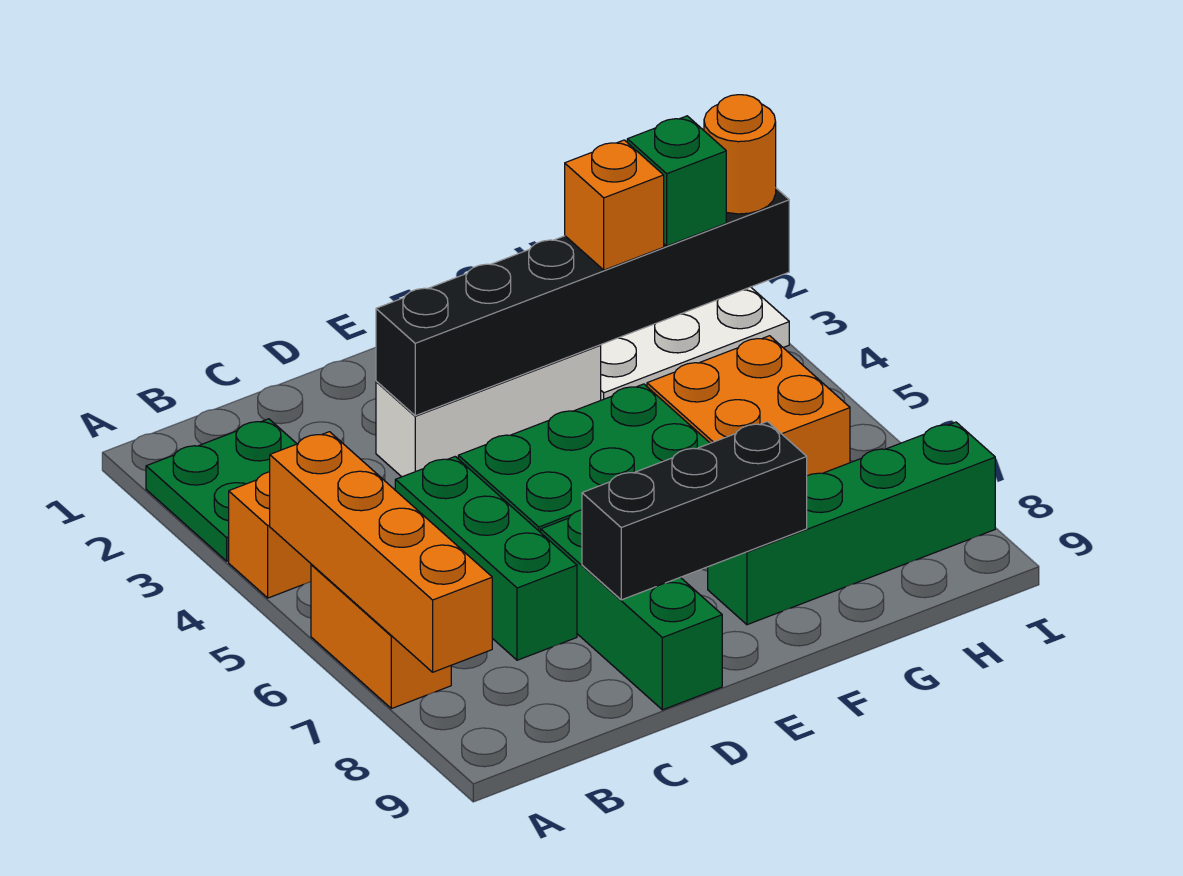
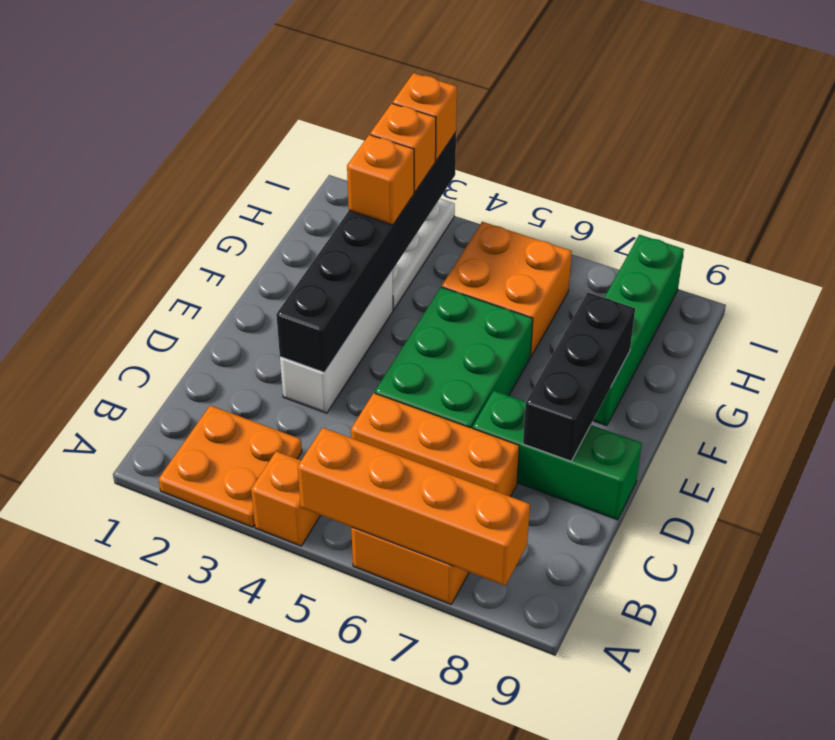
green plate A2:B3 level 1 -> orange plate A2:B3 level 1
green brick C5:C7 level 1 -> orange brick C5:C7 level 1
green brick H3 level 3 -> orange brick H3 level 3
orange round brick I3 level 3 -> orange brick I3 level 3

